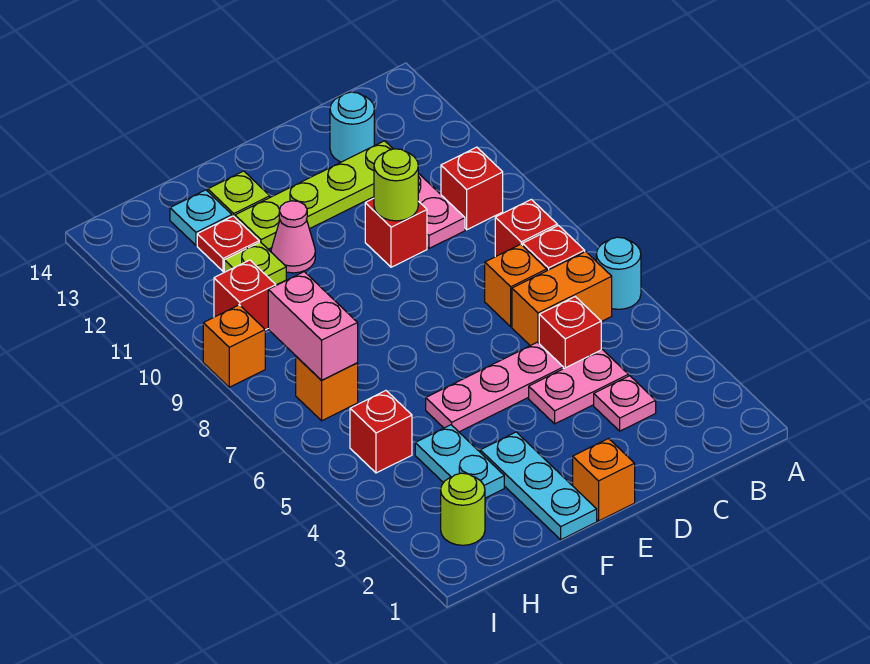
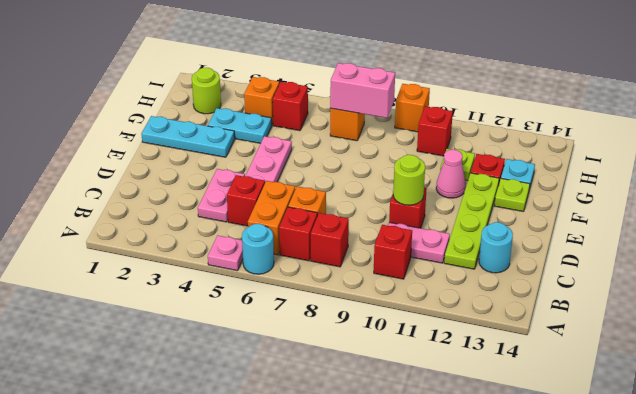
pink plate C3 level 1 -> pink plate A5 level 1
orange brick E1 level 1 -> orange brick H4 level 1

